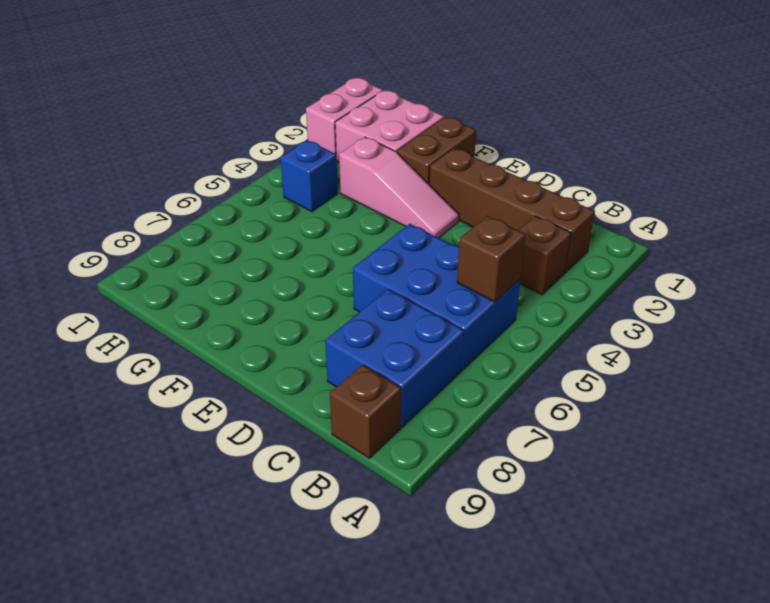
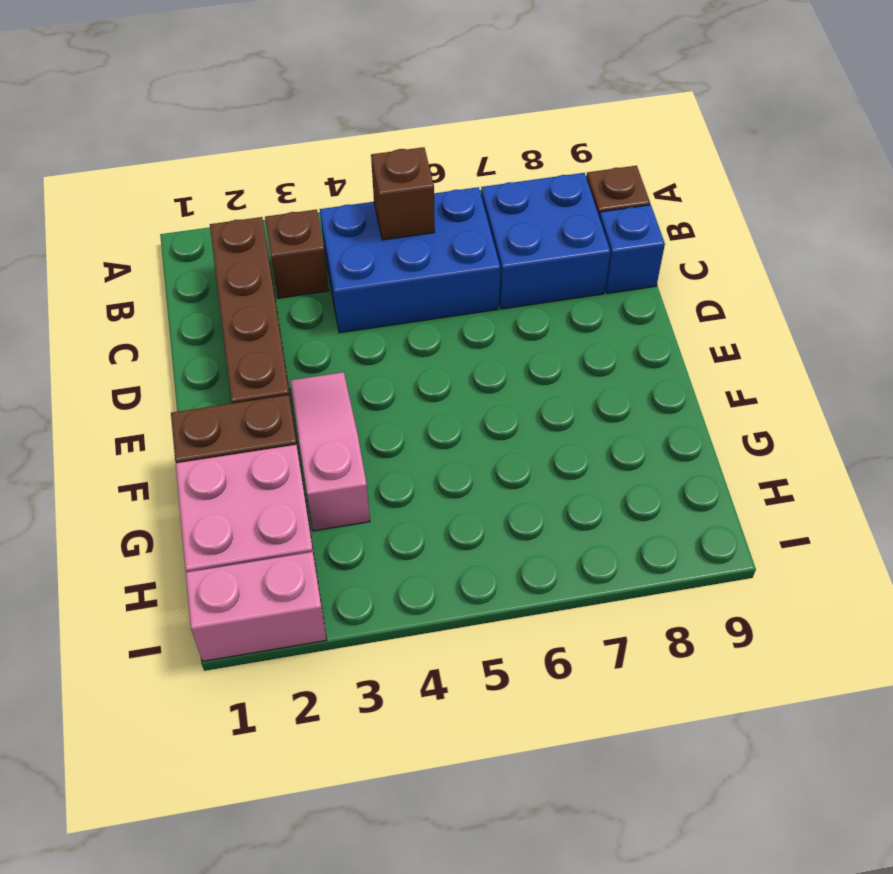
blue brick B5:D6 level 1 -> blue brick B4:C6 level 1
blue brick H4 level 1 -> blue brick C9 level 1

